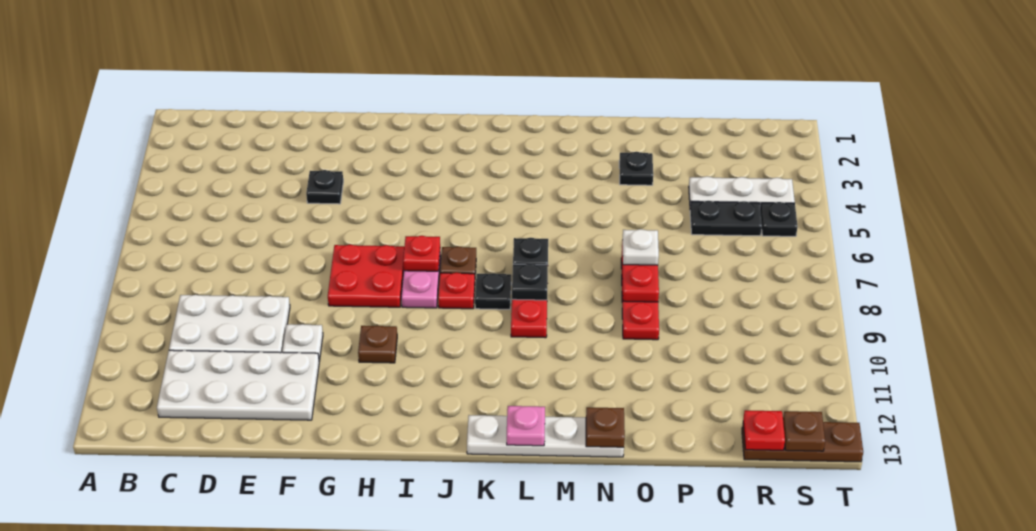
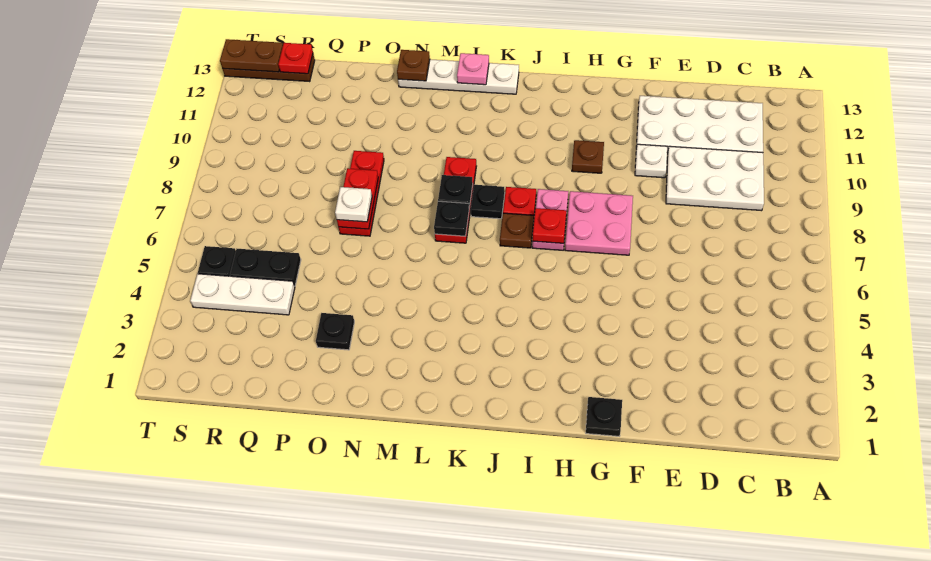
black plate F4 level 1 -> black plate G1 level 1
red plate G7:H8 level 1 -> pink plate G7:H8 level 1
brown plate S13 level 2 -> brown plate S13:T13 level 2

